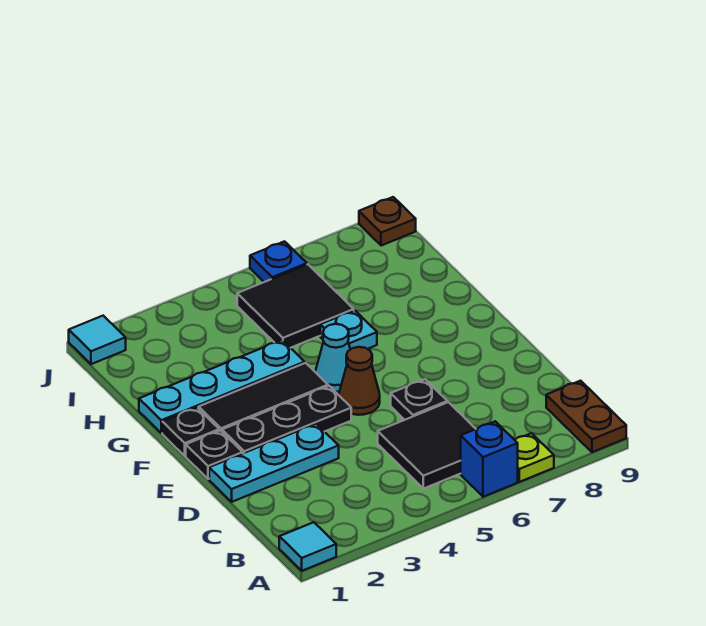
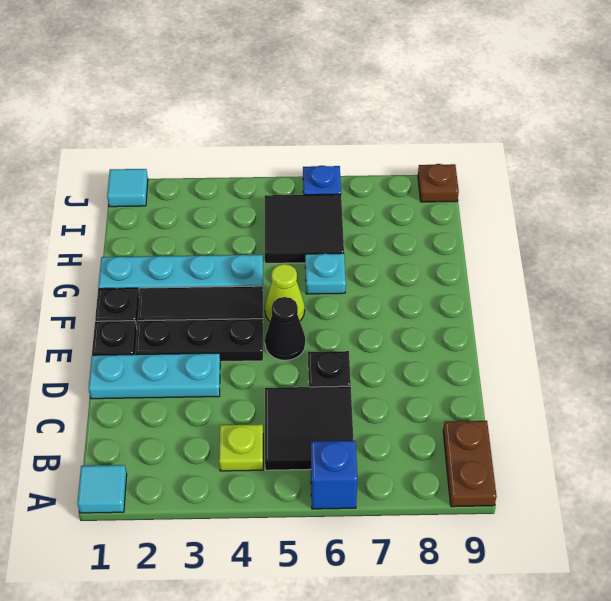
lime plate A7 level 1 -> lime plate B4 level 1
brown cone E5 level 1 -> black cone E5 level 1
cyan cone F5 level 1 -> lime cone F5 level 1

